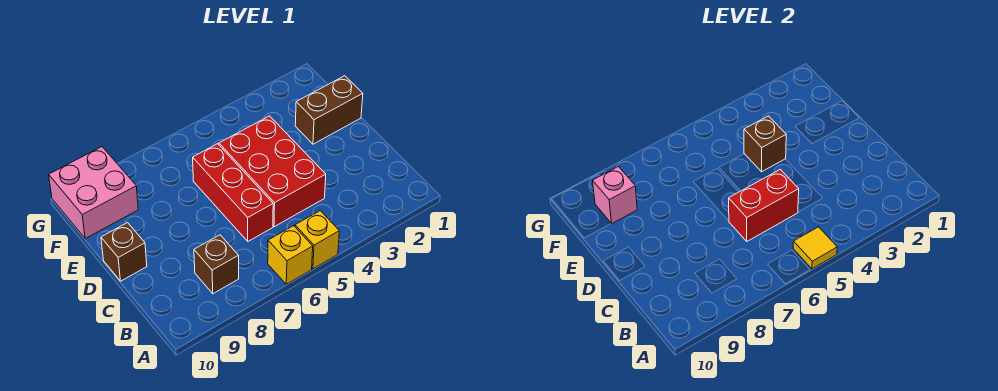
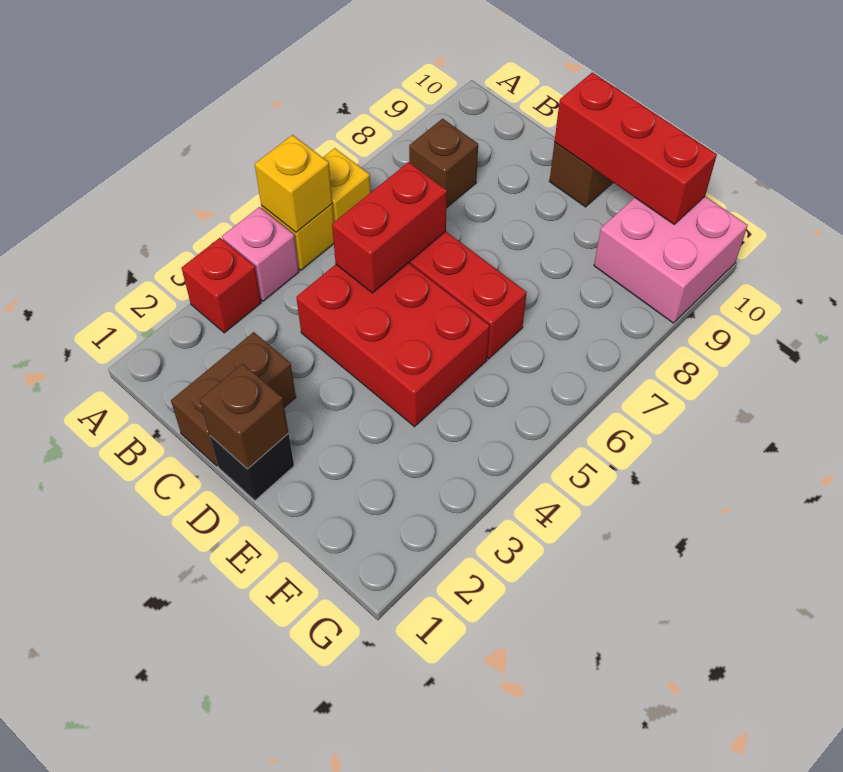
none -> red brick A3 level 1
yellow tile A5 level 2 -> yellow brick A5 level 2
none -> black brick D1 level 1
none -> red brick D10:F10 level 2
brown brick E1:E2 level 1 -> brown brick C1:C2 level 1
brown brick E4 level 2 -> brown brick D1 level 2
pink brick F9 level 2 -> pink brick A4 level 1

